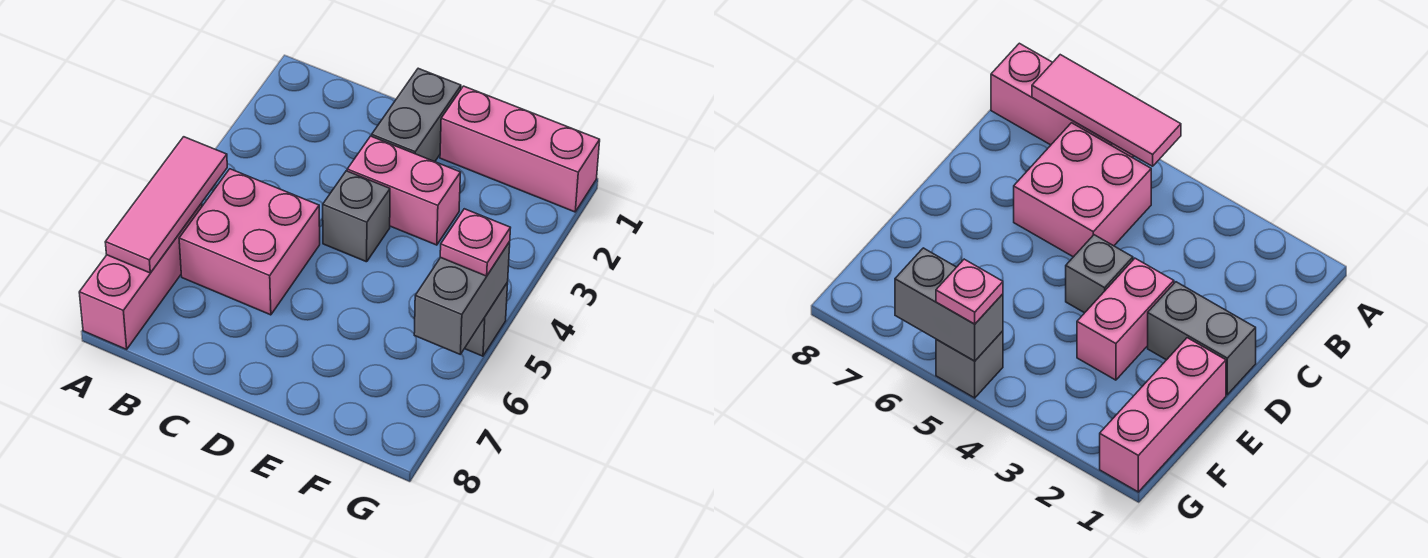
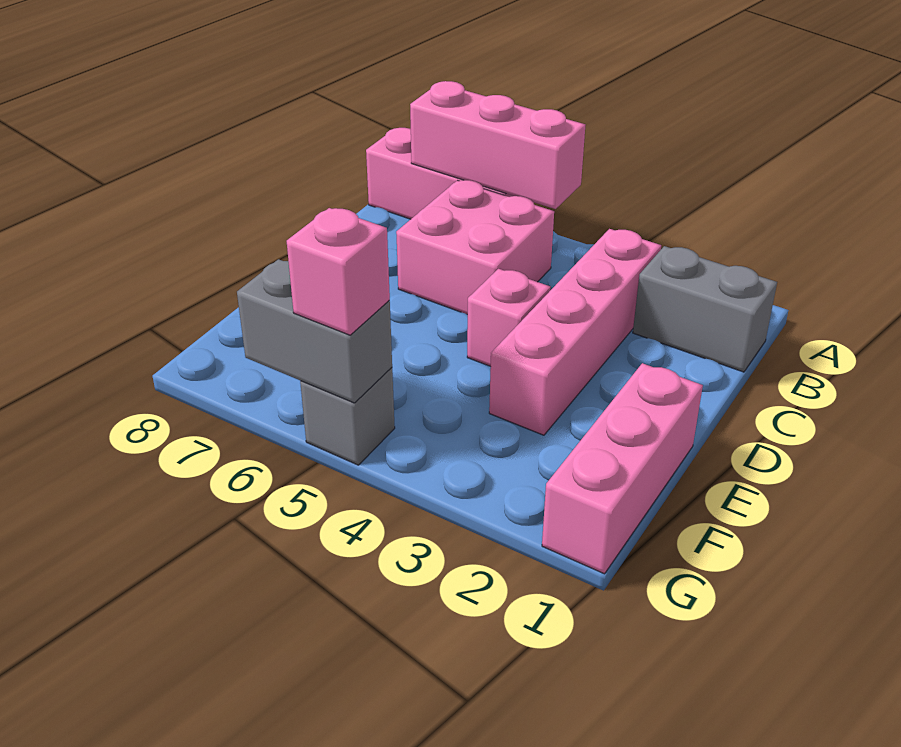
pink tile A5:A7 level 2 -> pink brick A5:A7 level 2
grey brick D1:D2 level 1 -> grey brick B1:B2 level 1
pink brick D3:E3 level 1 -> pink brick B3:E3 level 1
grey brick D4 level 1 -> pink brick D4 level 1
pink plate G5 level 3 -> pink brick G5 level 3

